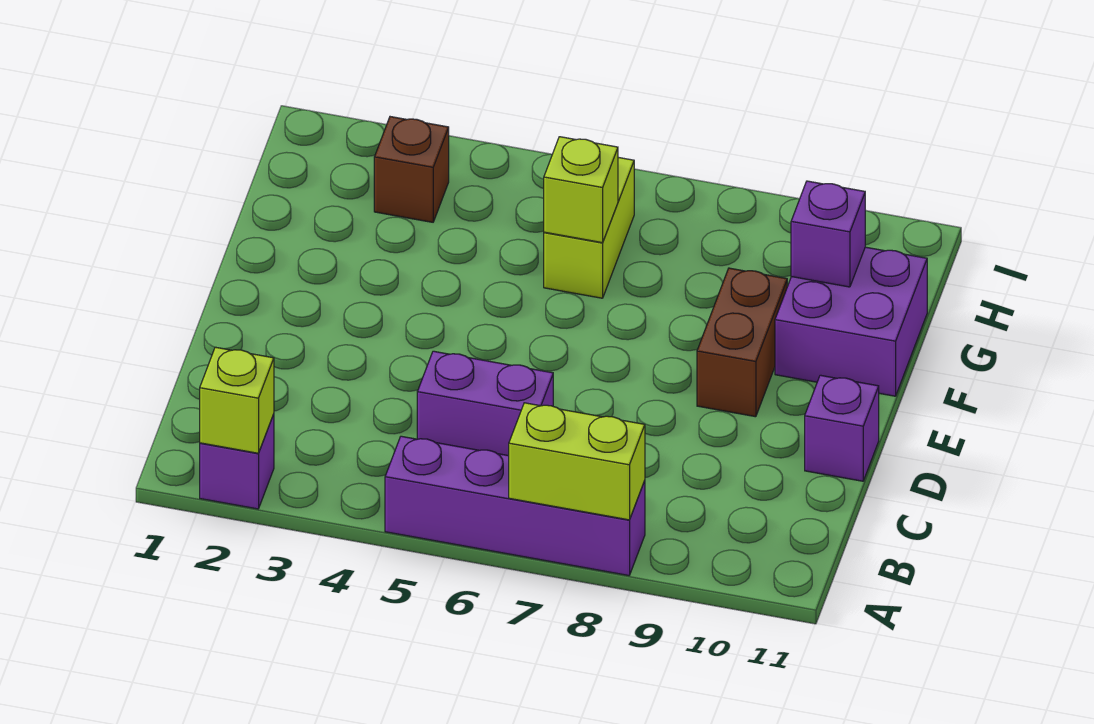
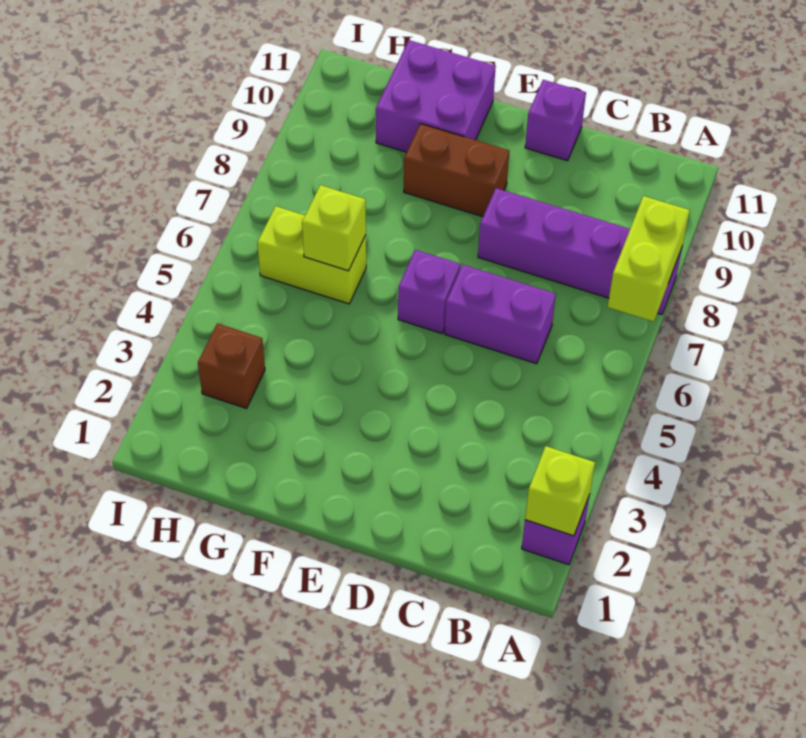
purple brick A5:A8 level 1 -> purple brick A8:D8 level 1
purple brick C5:C6 level 1 -> purple brick C6:D6 level 1
purple brick G10 level 2 -> purple brick E6 level 1

